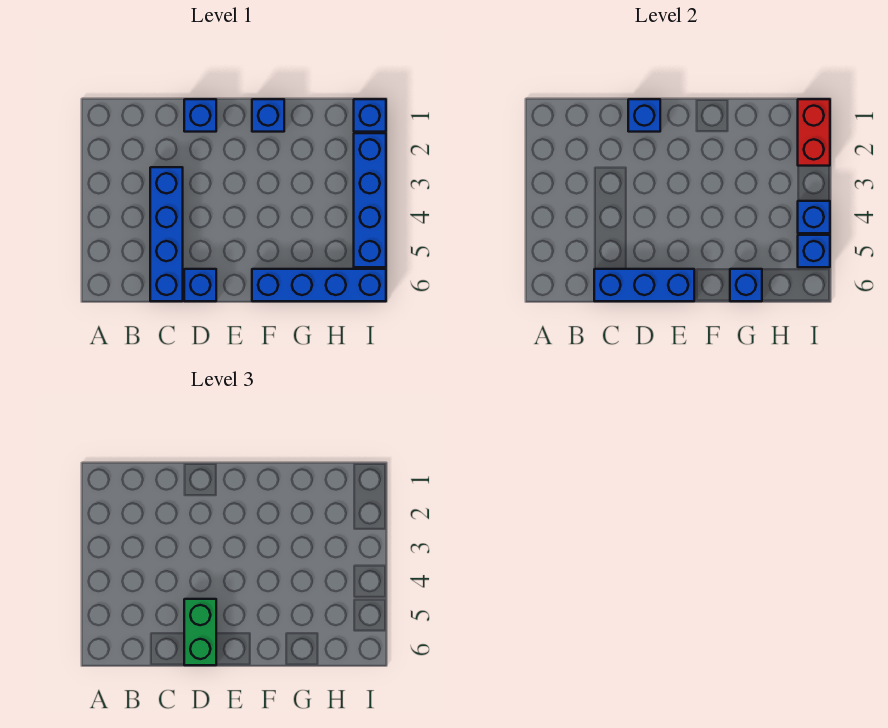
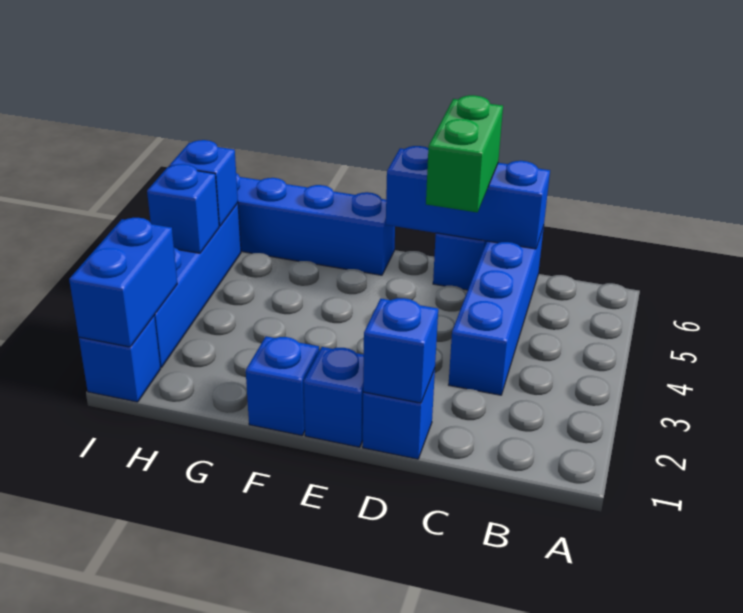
blue brick G6 level 2 -> blue brick E1 level 1
red brick I1:I2 level 2 -> blue brick I1:I2 level 2

